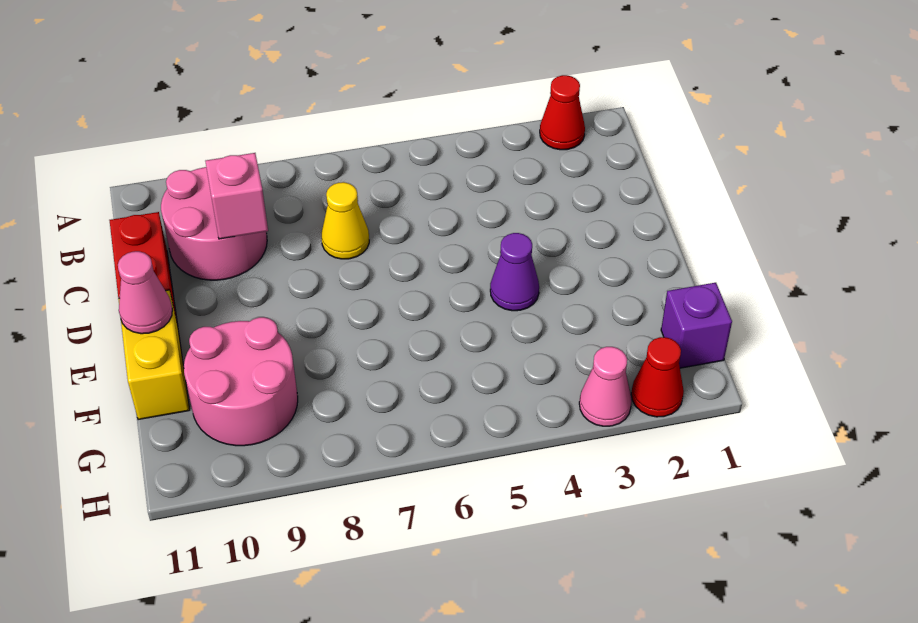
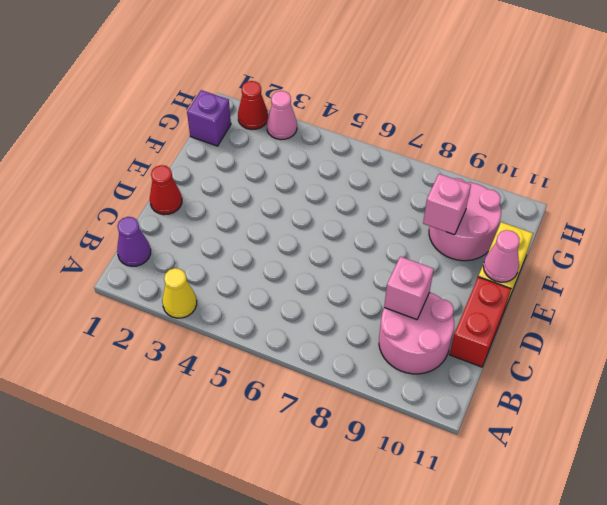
red cone A2 level 1 -> red cone D1 level 1
yellow cone C7 level 1 -> yellow cone A3 level 1
purple cone E4 level 1 -> purple cone B1 level 1
none -> pink brick F9 level 2

